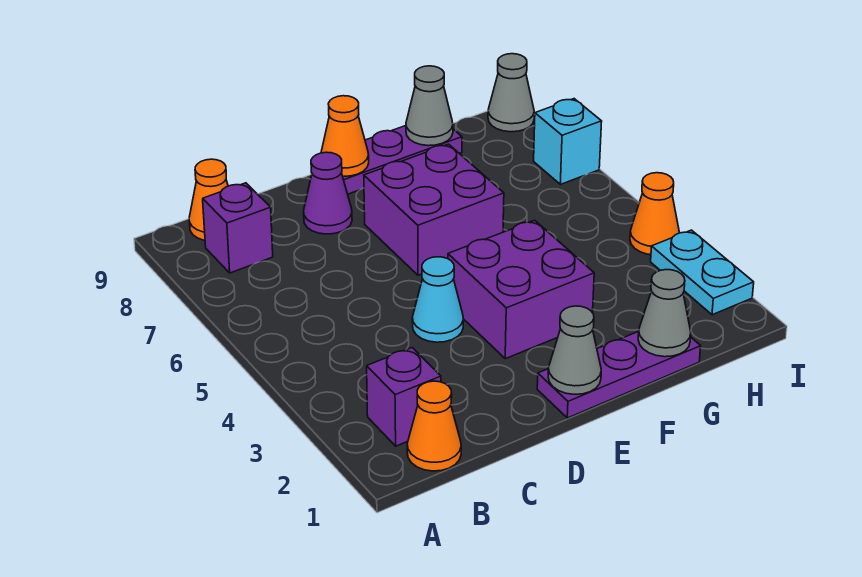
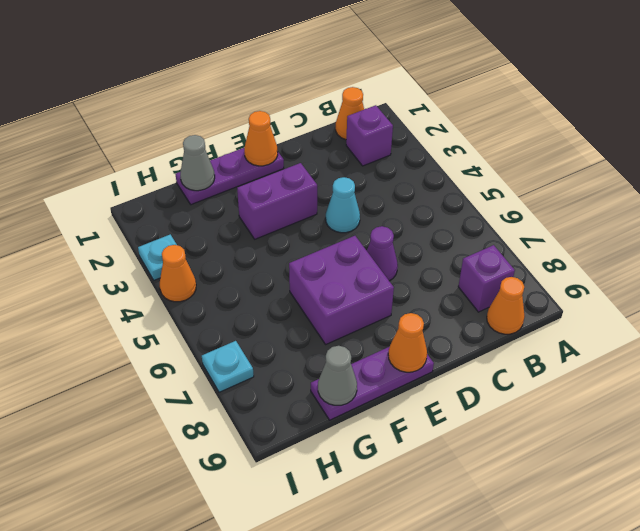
purple cone D8 level 1 -> purple cone D6 level 1
grey cone E1 level 2 -> orange cone E1 level 2
purple brick E3:F4 level 1 -> purple brick E3:F3 level 1
cyan plate I2:I3 level 1 -> cyan plate I3 level 1
cyan brick I7 level 1 -> cyan plate I7 level 1
grey cone I9 level 1 -> none

